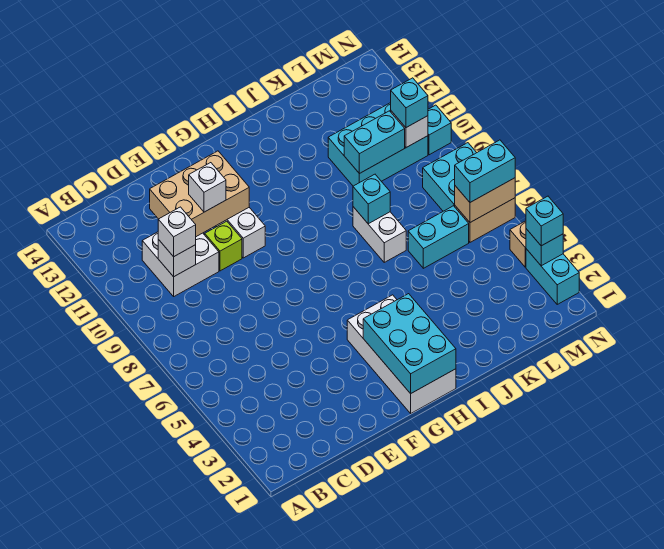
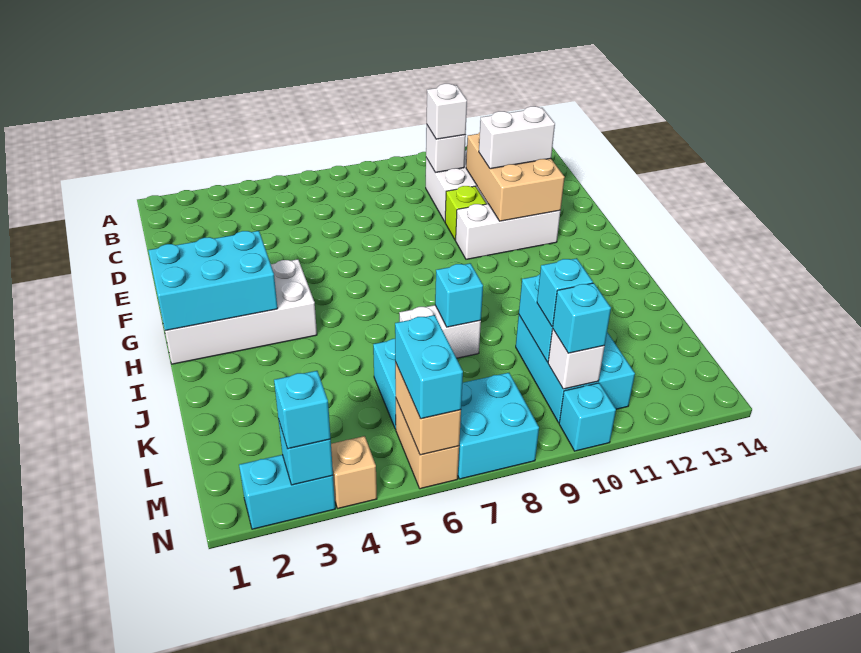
white brick E11 level 3 -> white brick E11:E12 level 3
none -> cyan brick L10 level 3

